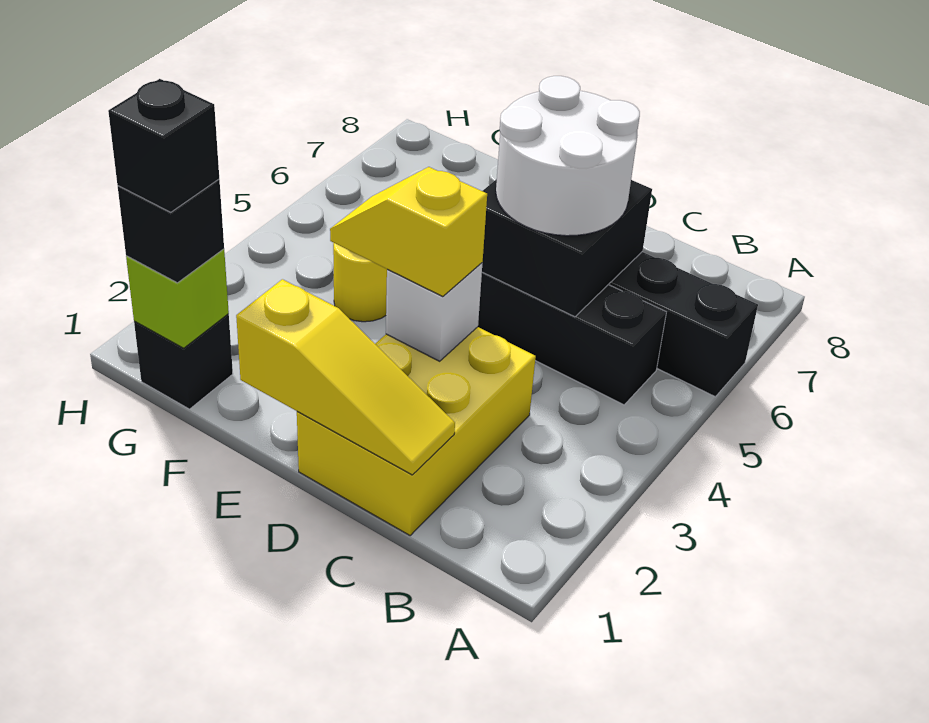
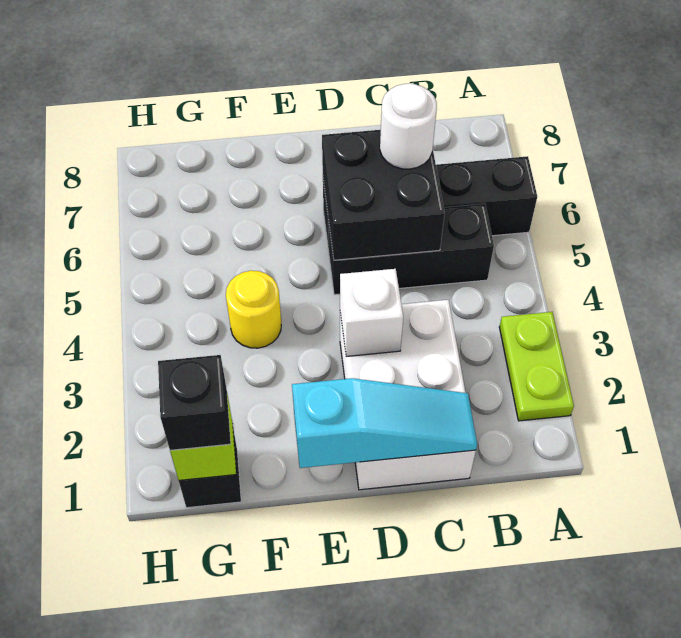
none -> lime plate A2:A3 level 1
yellow brick C1:D3 level 1 -> white brick C1:D3 level 1
yellow slope C1:E1 level 2 top E -> cyan slope C1:E1 level 2 top E
white round brick C5:D6 level 3 -> white round brick C6 level 3
yellow slope D3:E3 level 3 top D -> none
black brick G1 level 4 -> none

